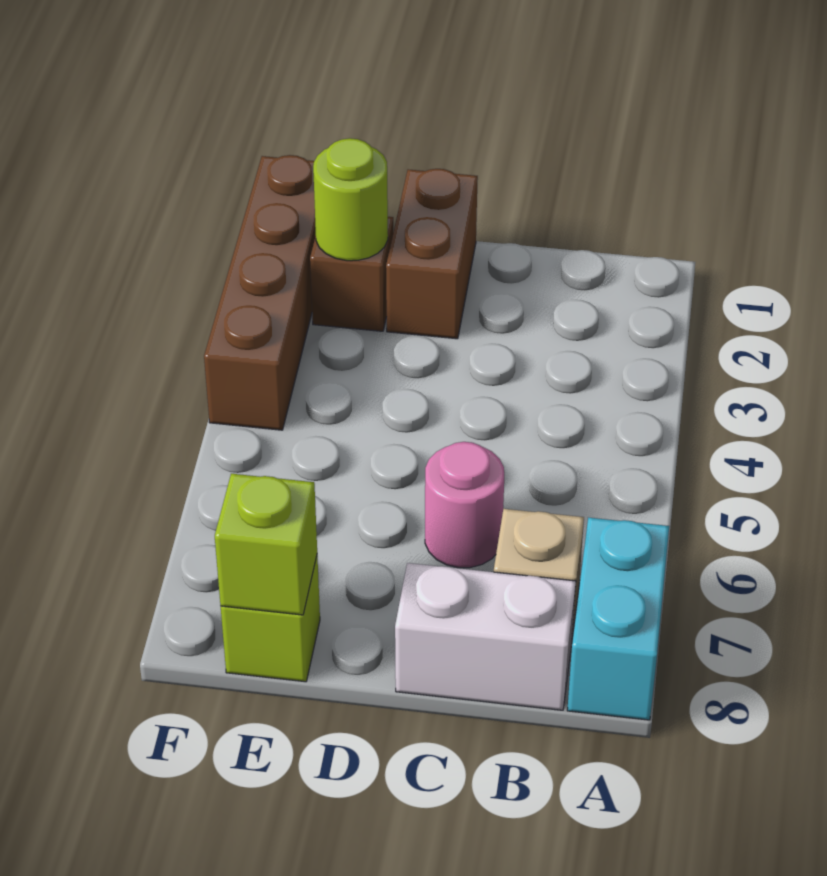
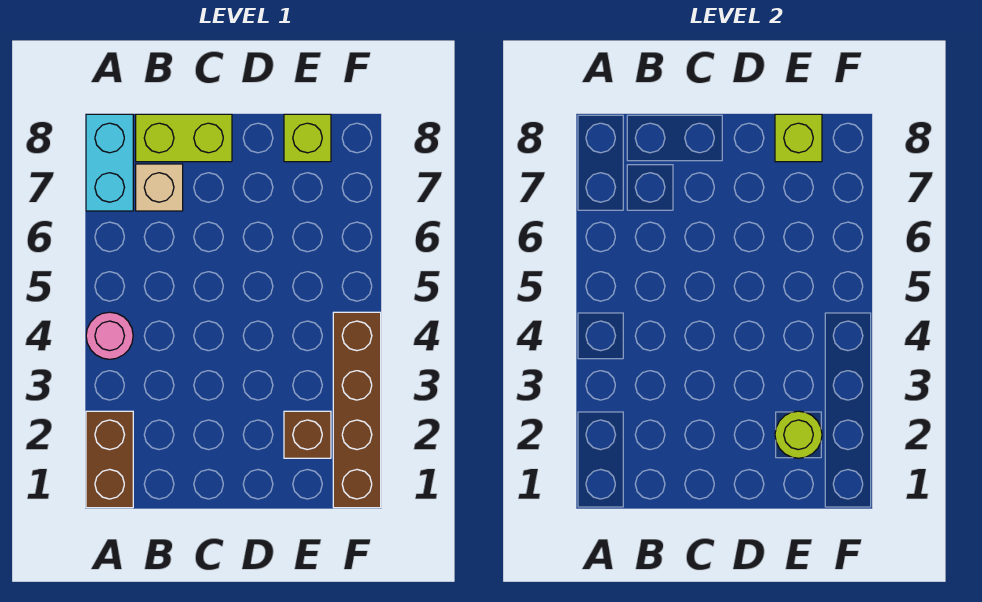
white brick B8:C8 level 1 -> lime brick B8:C8 level 1
pink round brick C6 level 1 -> pink round brick A4 level 1
brown brick D1:D2 level 1 -> brown brick A1:A2 level 1

